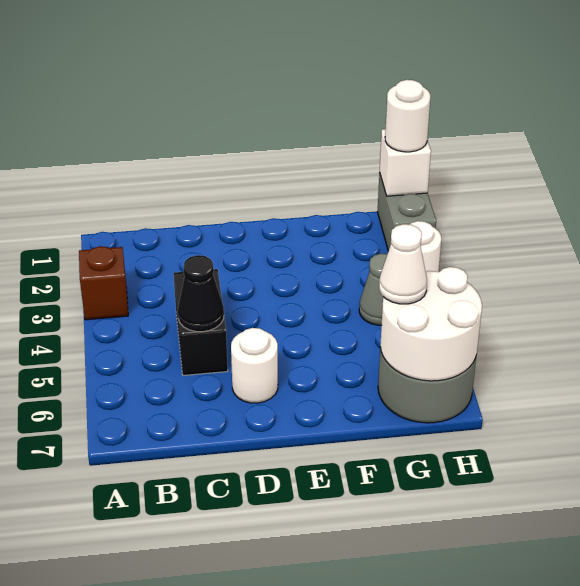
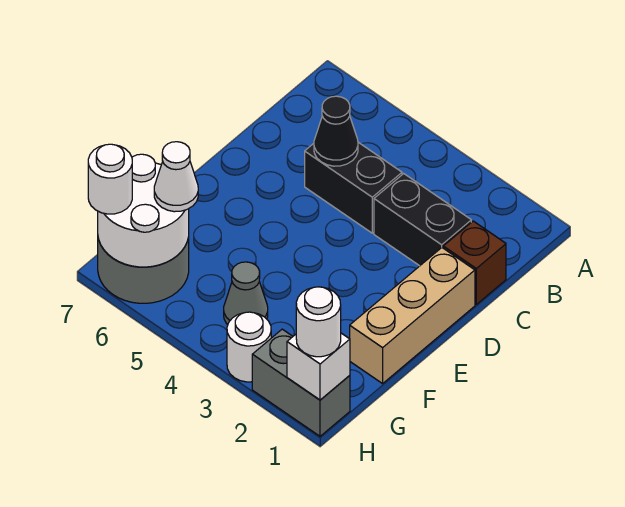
brown brick A3 level 1 -> brown brick C1 level 1
none -> black brick C2:C3 level 1
none -> tan brick D1:F1 level 1
white round brick D6 level 1 -> white round brick H7 level 3

